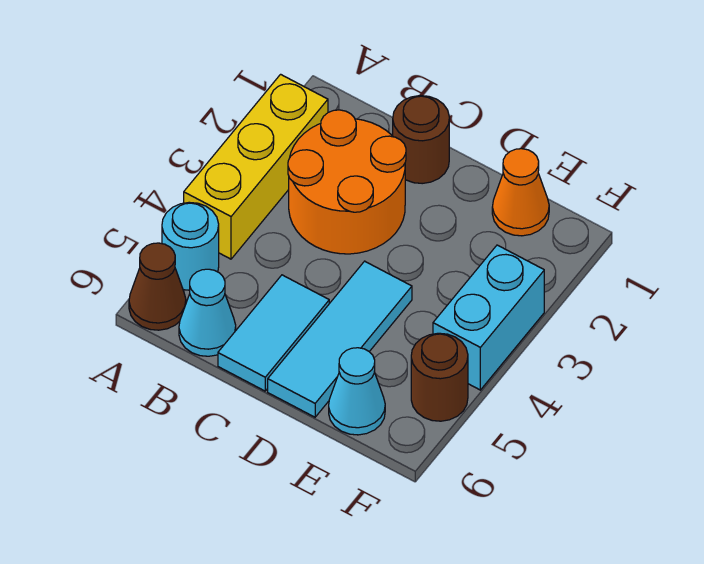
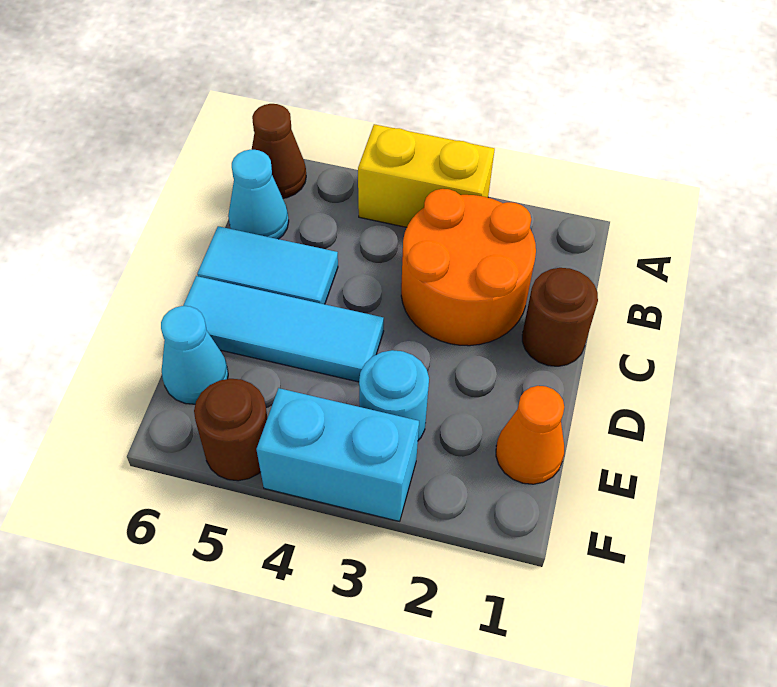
yellow brick A2:A4 level 1 -> yellow brick A3:A4 level 1
cyan round brick A5 level 1 -> cyan round brick E3 level 1

